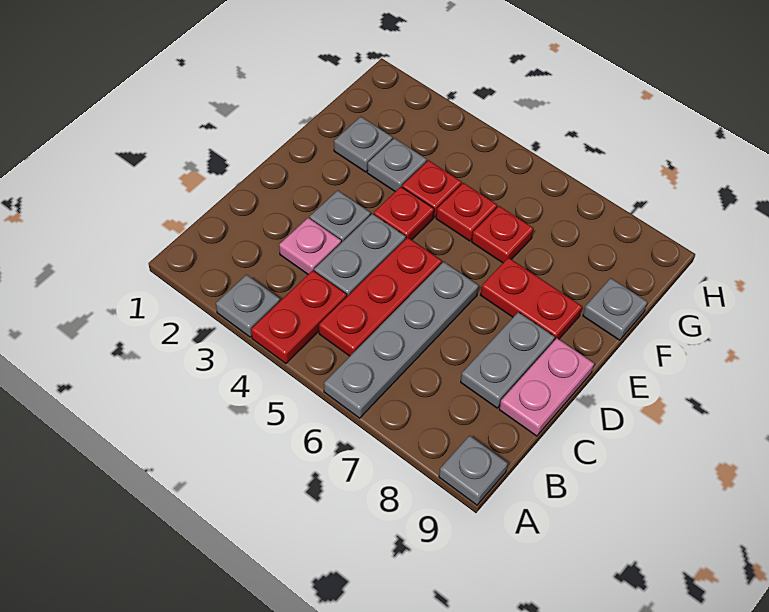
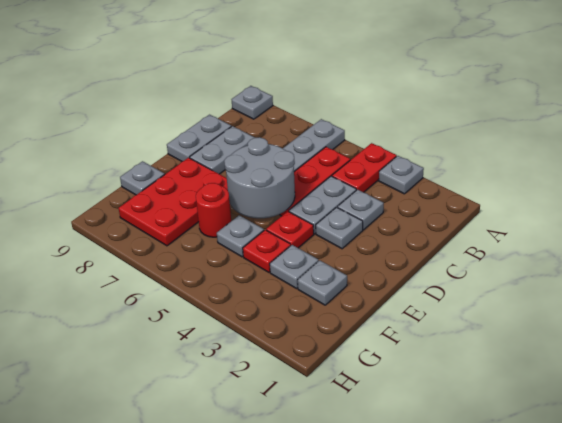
pink plate C3 level 1 -> grey plate C3 level 1
pink plate C9:D9 level 1 -> grey plate C9:D9 level 1
none -> grey round brick D5:E6 level 2
red plate E7:E8 level 1 -> red plate E7:G8 level 1
red plate F5 level 1 -> grey plate F5 level 1
red plate F6 level 1 -> red round brick F6 level 1

